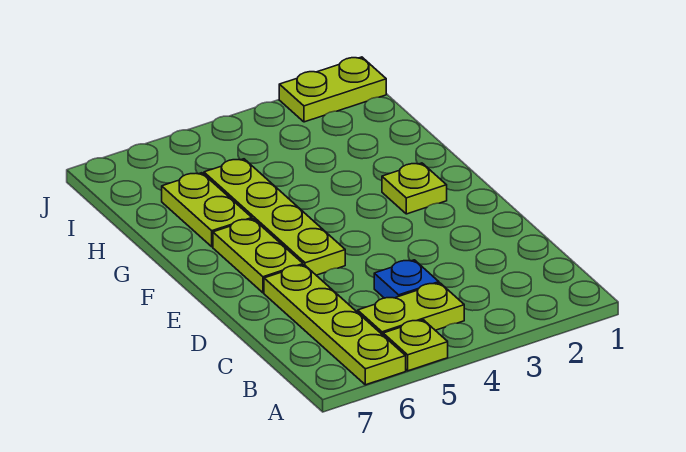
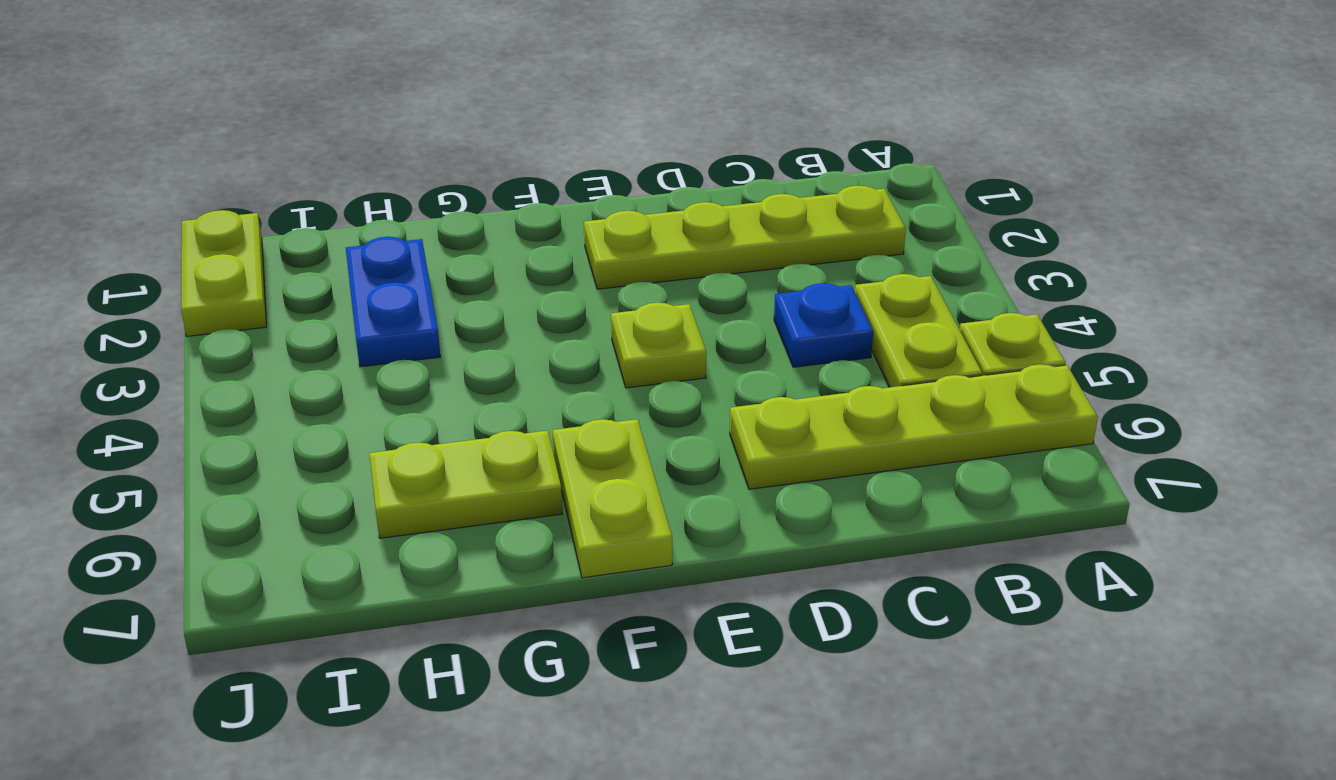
lime plate E5:H5 level 1 -> lime plate B2:E2 level 1
lime plate E6:F6 level 1 -> lime plate F6:F7 level 1
lime plate F2 level 1 -> lime plate E4 level 1
none -> blue plate H2:H3 level 1

